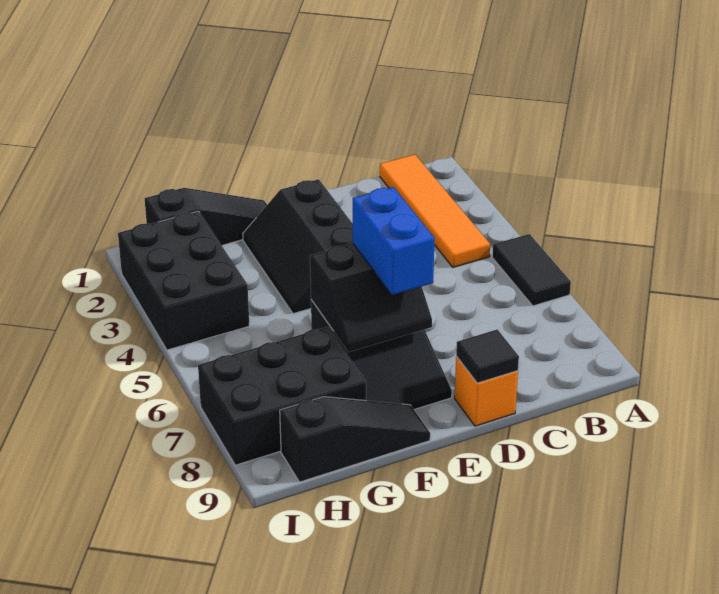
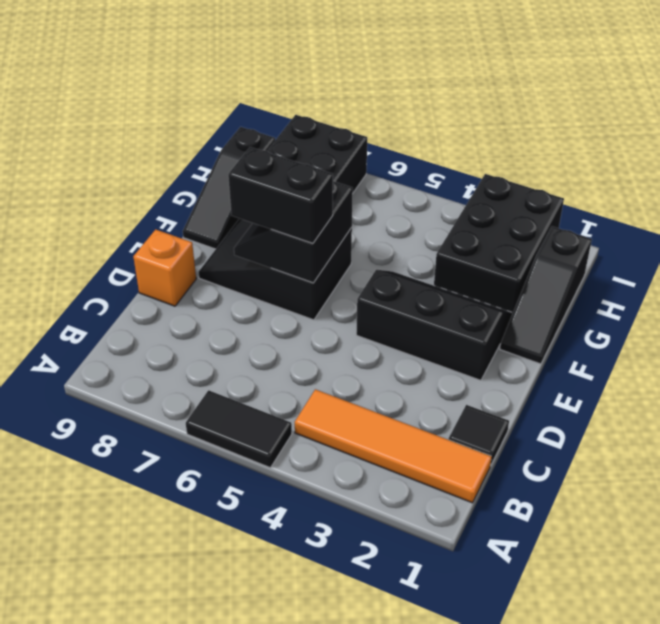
black tile D9 level 2 -> black tile C1 level 1
blue brick E6:E7 level 3 -> black brick E6:E7 level 3
black brick H2:I4 level 1 -> black brick G2:I3 level 1

